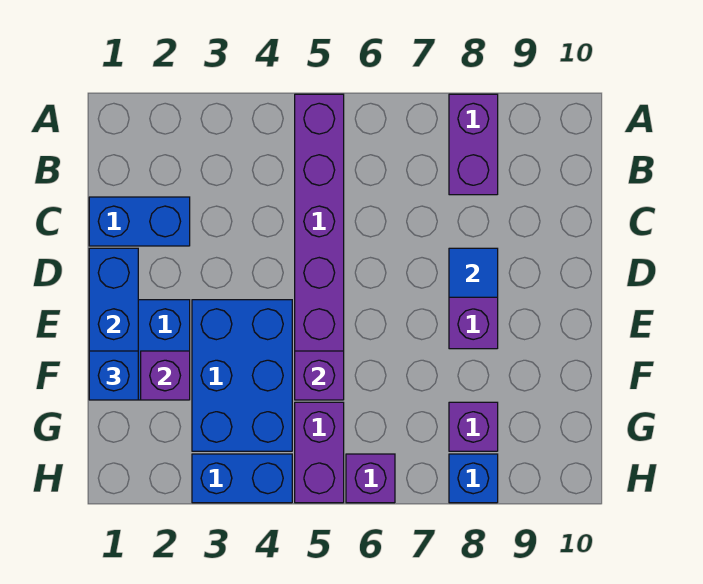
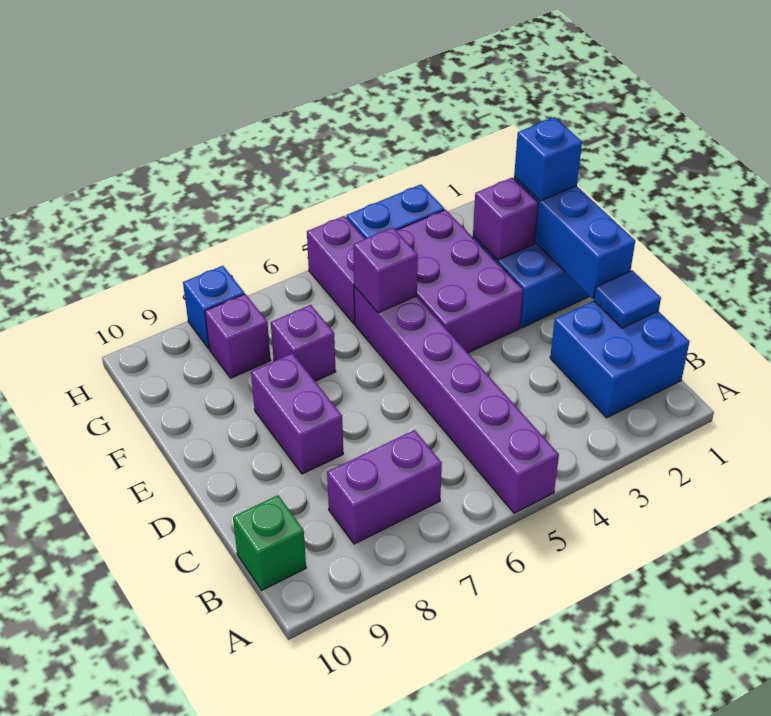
purple brick A8:B8 level 1 -> purple brick B7:B8 level 1
none -> green brick B10 level 1
blue brick C1:C2 level 1 -> blue brick B1:C2 level 1
blue tile D8 level 2 -> blue tile C1 level 2
blue brick E3:G4 level 1 -> purple brick E3:G4 level 1
purple brick H6 level 1 -> purple brick F7 level 1

